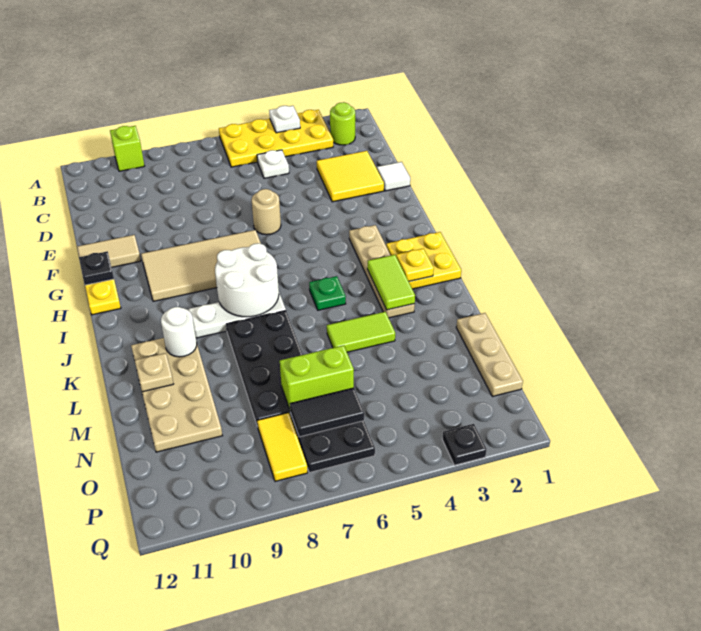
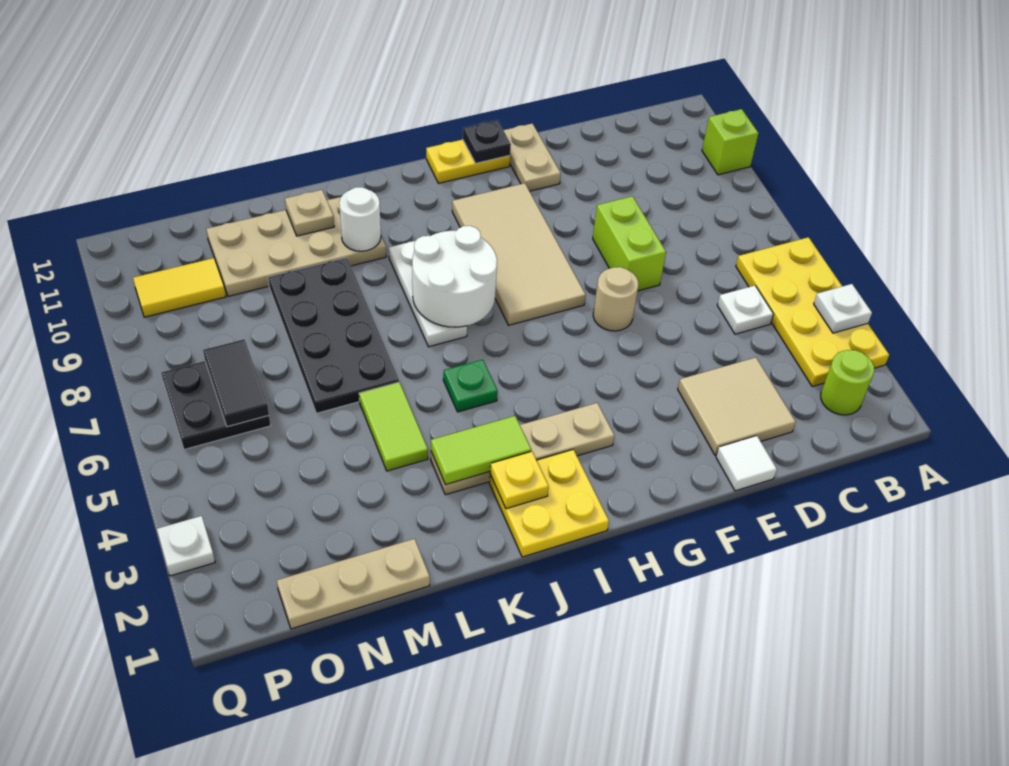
yellow tile D2:E3 level 1 -> tan tile D2:E3 level 1
tan tile F11:F12 level 1 -> tan plate F11:F12 level 1
black plate K7:N8 level 1 -> black plate L6:M9 level 1
lime brick N6:N7 level 2 -> lime brick E7:E8 level 1
yellow tile O8:P8 level 1 -> yellow tile O10:P10 level 1
black plate Q3 level 1 -> white plate Q3 level 1

